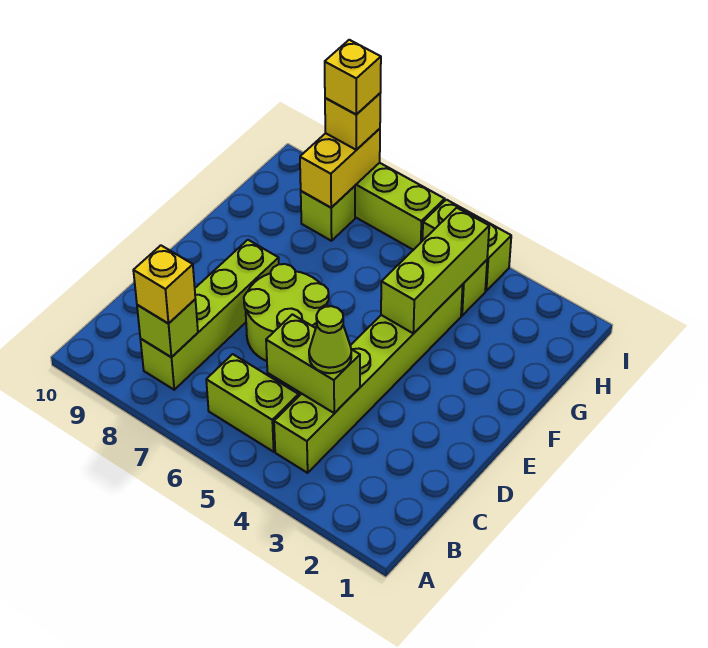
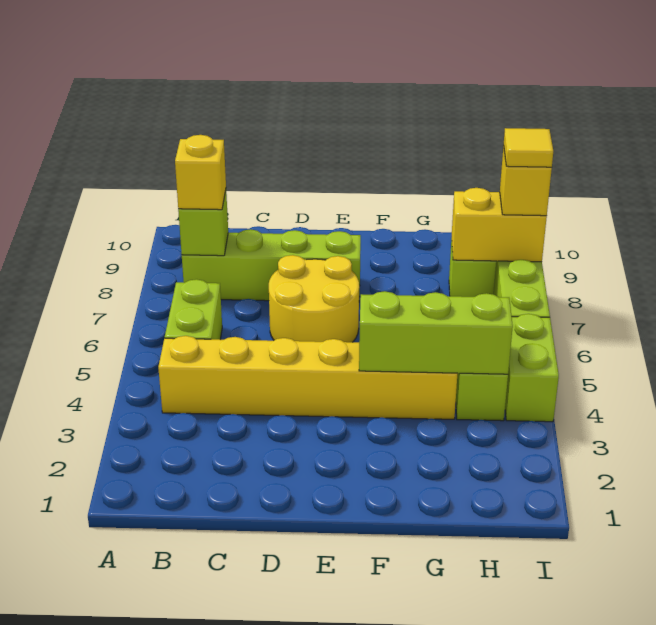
lime brick B4:G4 level 1 -> yellow brick B4:G4 level 1
lime brick C4:C5 level 2 -> none
lime cone C4 level 3 -> none
lime round brick D6:E7 level 1 -> yellow round brick D6:E7 level 1
yellow brick I8 level 4 -> yellow tile I8 level 4

